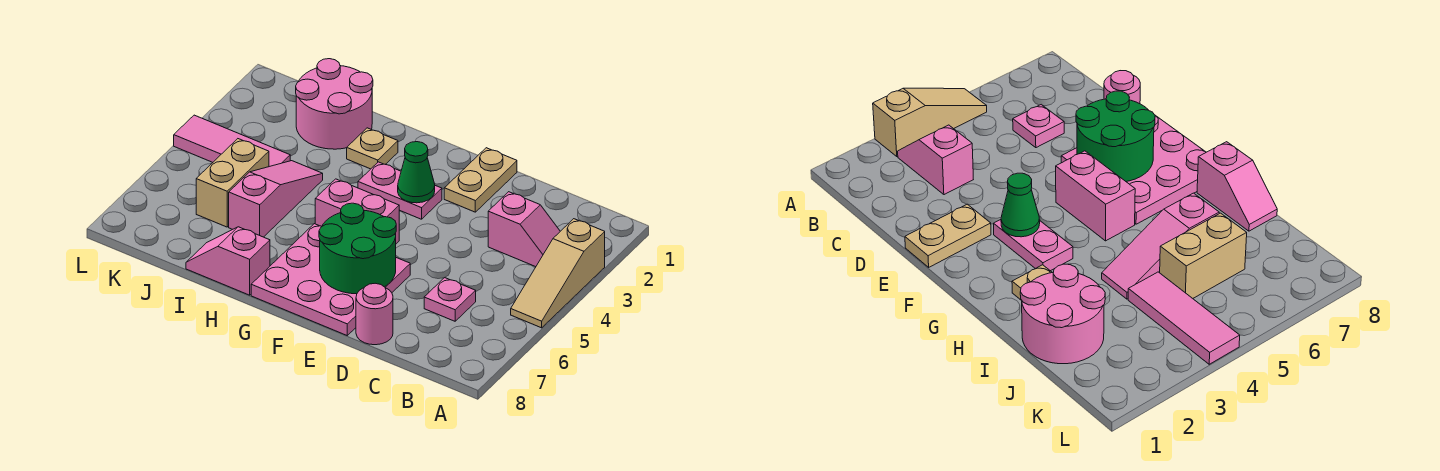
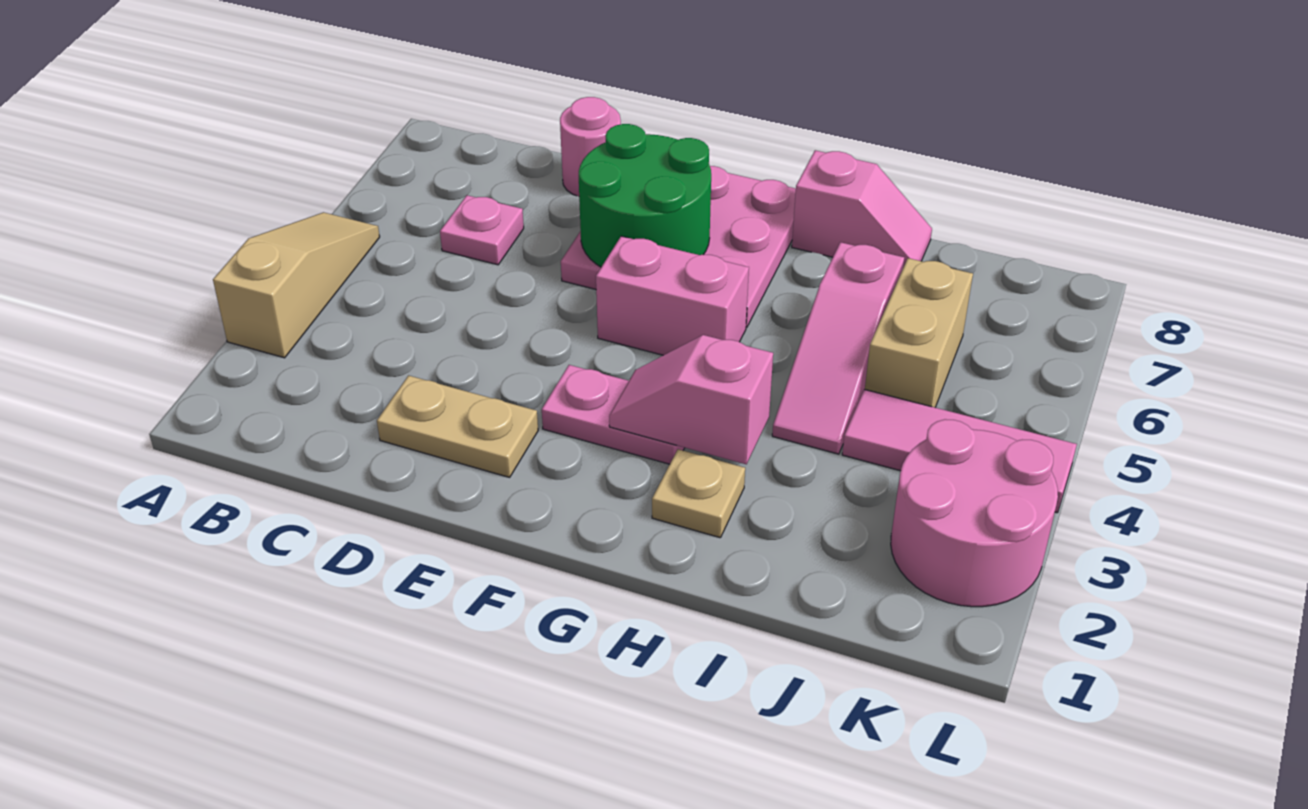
pink slope B3:C3 level 1 top C -> pink slope G3:H3 level 2 top H
tan plate E1:E2 level 1 -> tan plate D2:E2 level 1
green cone F3 level 2 -> none
pink round brick I1:J2 level 1 -> pink round brick K2:L3 level 1

